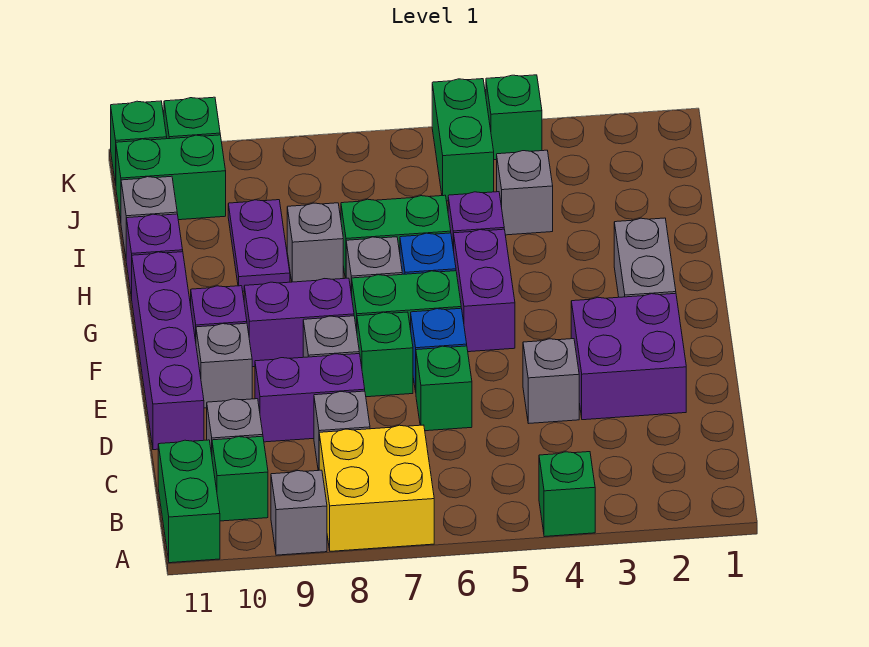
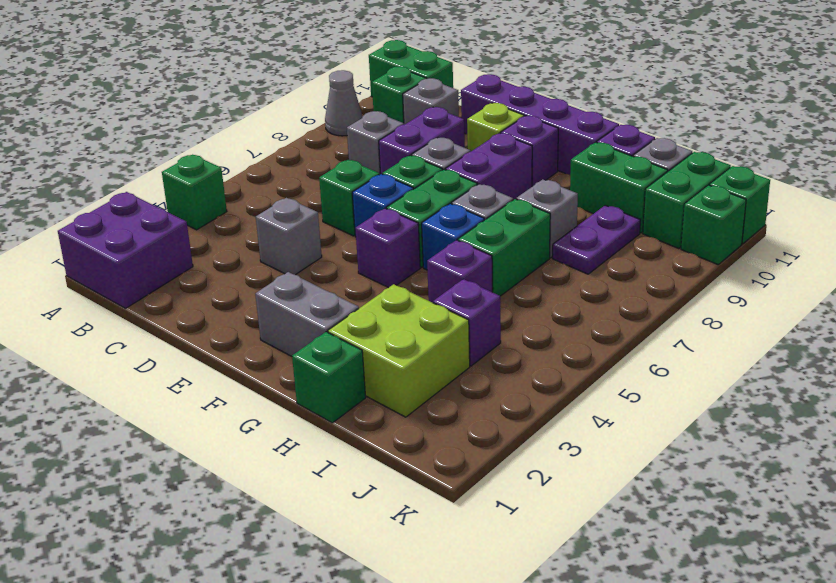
yellow brick A7:B8 level 1 -> none
grey brick A9 level 1 -> grey cone A9 level 1
purple brick D2:E3 level 1 -> purple brick A1:B2 level 1
grey brick E10 level 1 -> lime brick E10 level 1
purple brick F5:G5 level 1 -> purple brick F5 level 1
none -> lime brick H2:I3 level 1
purple plate H9:I9 level 1 -> purple plate I8:I9 level 1
grey brick I4 level 1 -> purple brick I4 level 1
green brick J5:K5 level 1 -> green brick H10:I10 level 1
green brick K4 level 1 -> green brick H1 level 1

